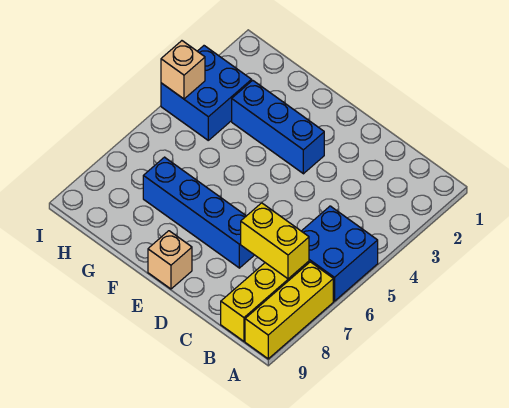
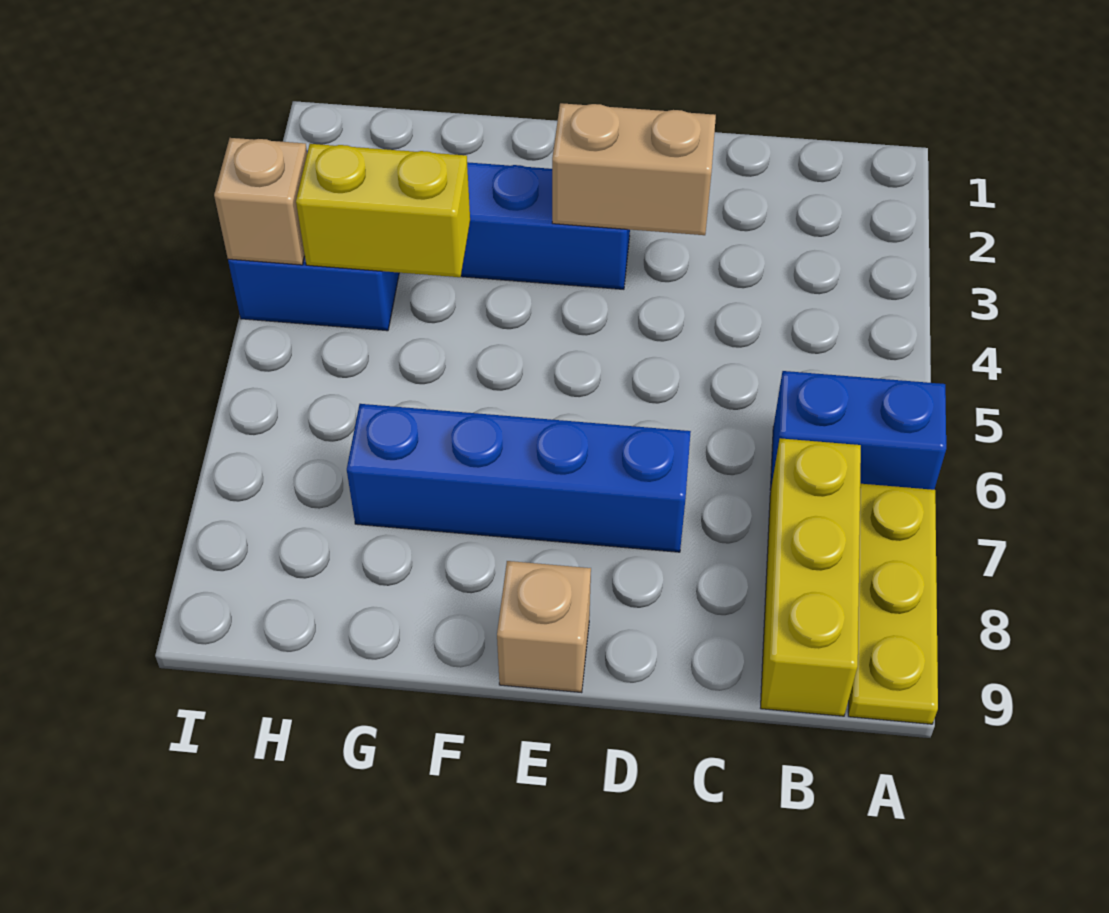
blue brick A5:B6 level 1 -> blue brick A6:B6 level 1
yellow brick A7:A9 level 1 -> yellow plate A7:A9 level 1
yellow brick B7:C7 level 2 -> yellow brick G4:H4 level 2
none -> tan brick D3:E3 level 2

